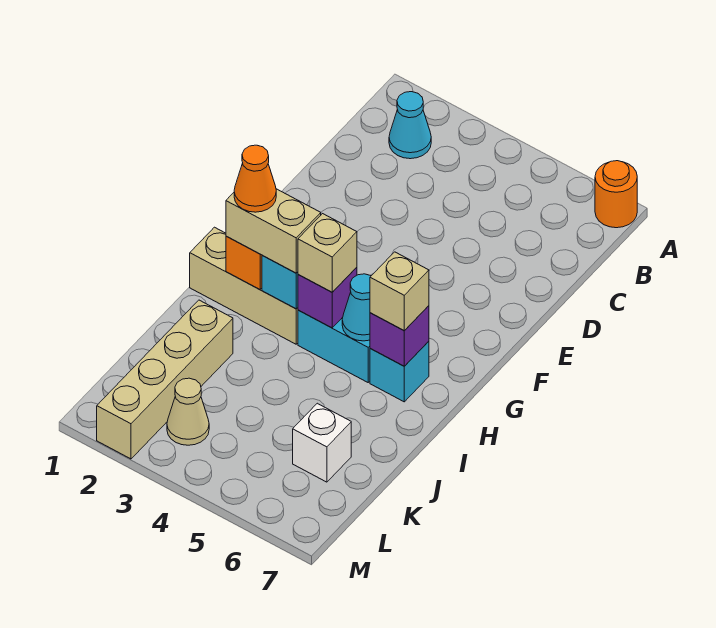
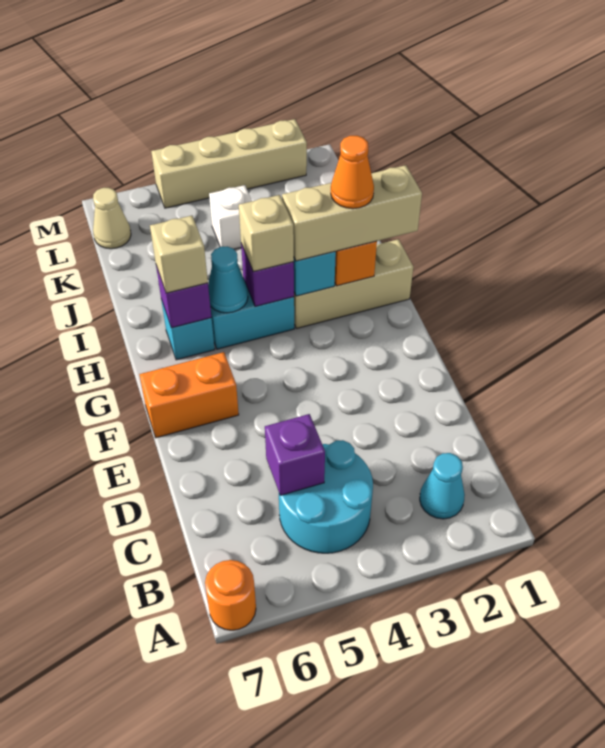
none -> cyan round brick B4:C5 level 1
none -> purple brick C5 level 2
none -> orange brick F6:F7 level 1
tan brick H2:H3 level 3 -> tan brick H1:H3 level 3
tan brick J2:M2 level 1 -> tan brick M2:M5 level 1
white brick K6 level 1 -> white brick K4 level 1
tan cone L3 level 1 -> tan cone L7 level 1

